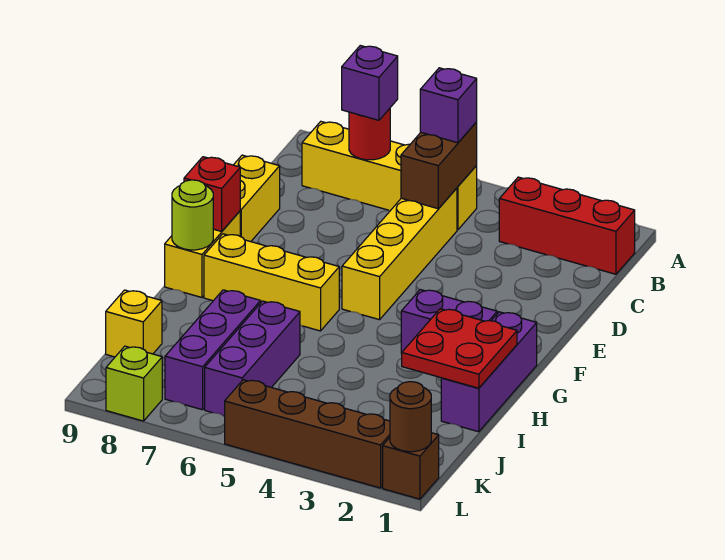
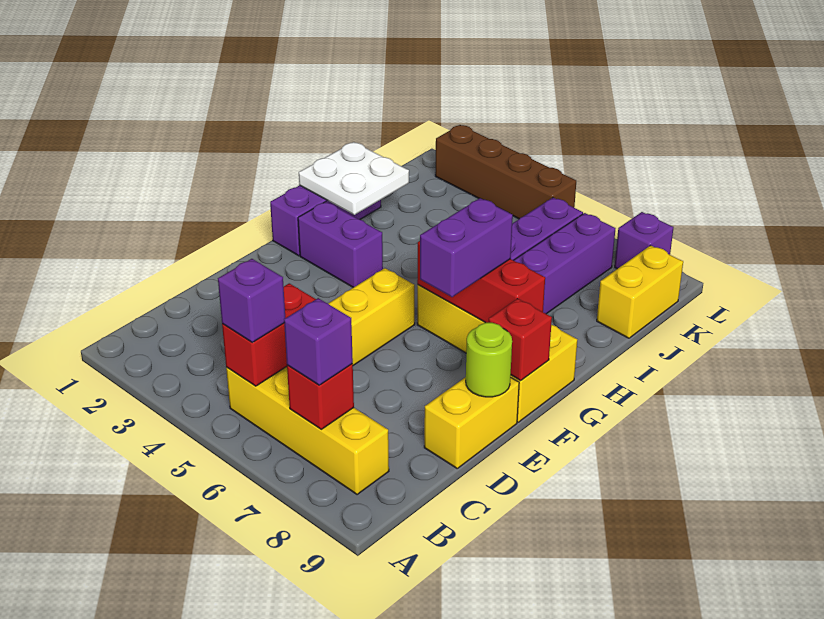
red brick B1:B3 level 1 -> red brick G6:G8 level 2
brown brick B5:C5 level 2 -> red brick B5:C5 level 2
red round brick B7 level 2 -> red brick B7 level 2
none -> purple brick F7:G7 level 3
lime round brick G9 level 2 -> lime round brick E9 level 2
red plate H1:I2 level 2 -> white plate H1:I2 level 2
yellow brick J9 level 1 -> yellow brick J9:K9 level 1
brown brick L1 level 1 -> none
brown round brick L1 level 2 -> none
lime brick L8 level 1 -> purple brick L8 level 1

